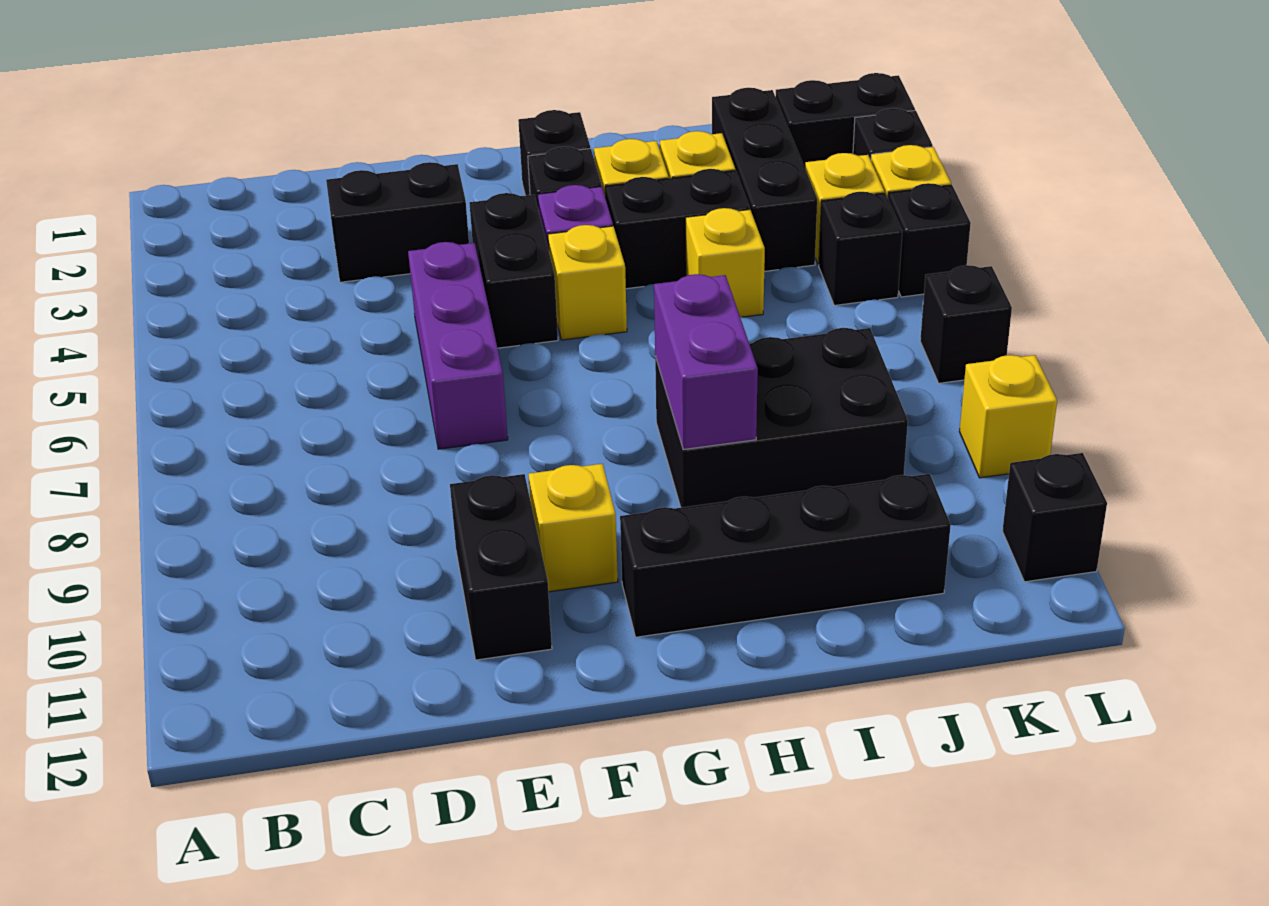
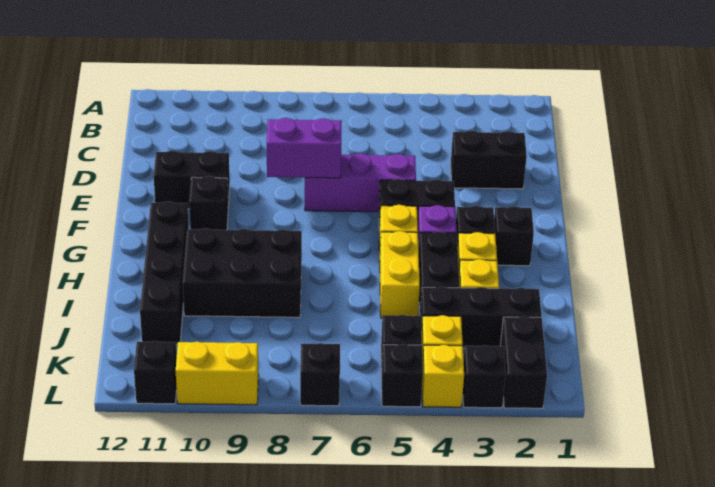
black brick D3:E3 level 1 -> black brick D2:D3 level 1
yellow brick F10 level 1 -> black brick F10 level 1
black brick H8:J9 level 1 -> black brick H8:I10 level 1
purple brick H8:H9 level 2 -> purple brick E7:E8 level 2
yellow brick I5 level 1 -> yellow brick H5:I5 level 1
yellow brick L9 level 1 -> yellow brick L9:L10 level 1

